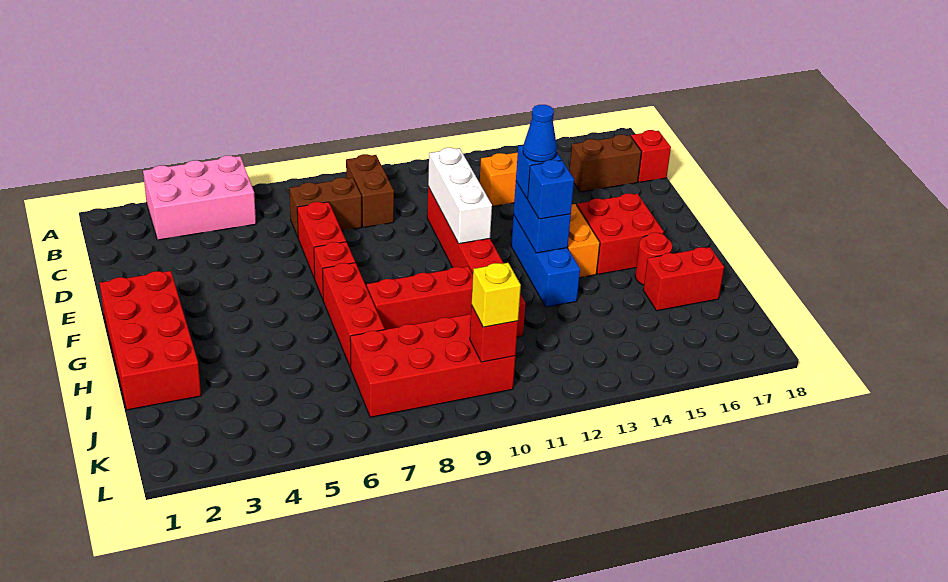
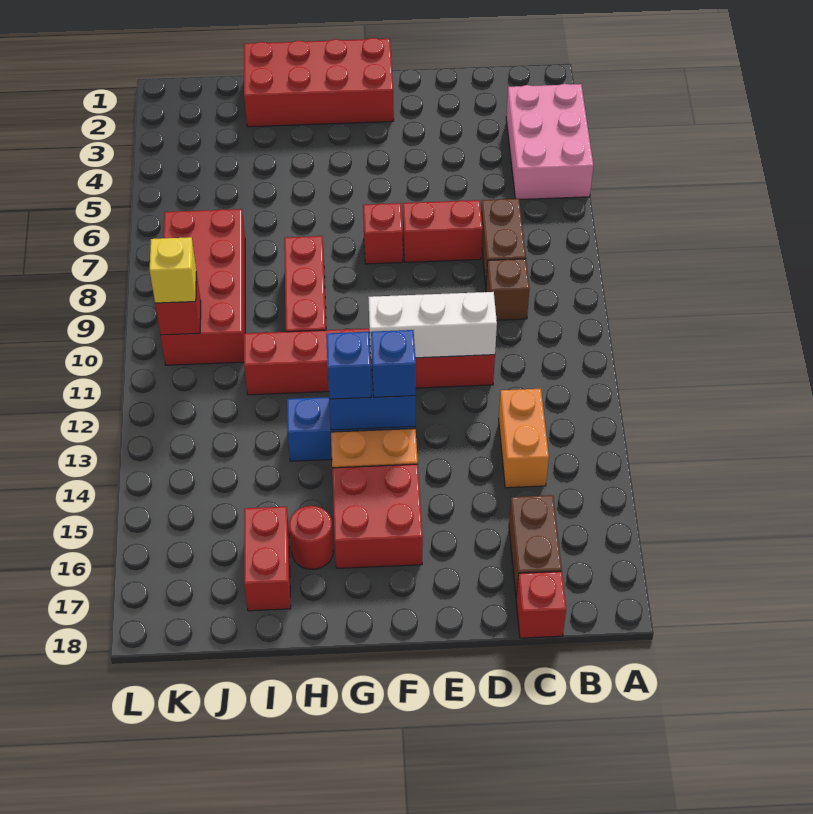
brown brick B9:C9 level 1 -> brown brick C9 level 1
blue cone F13 level 4 -> none
red brick G7:I7 level 1 -> none

